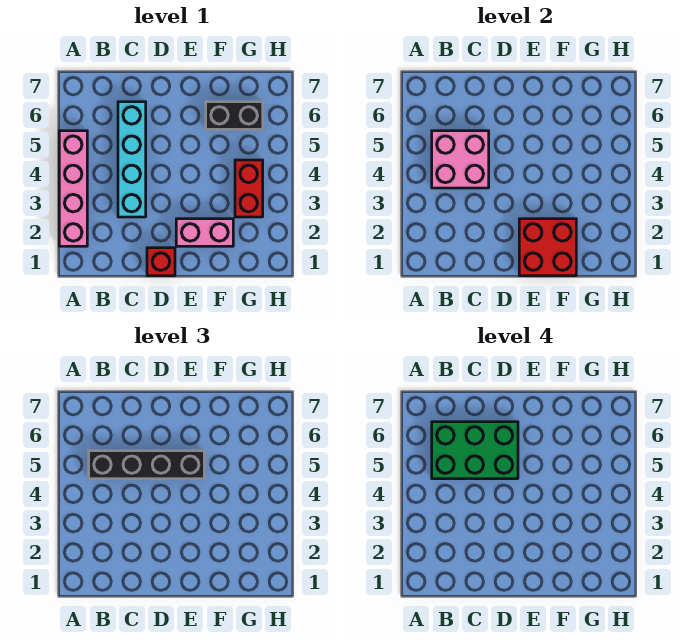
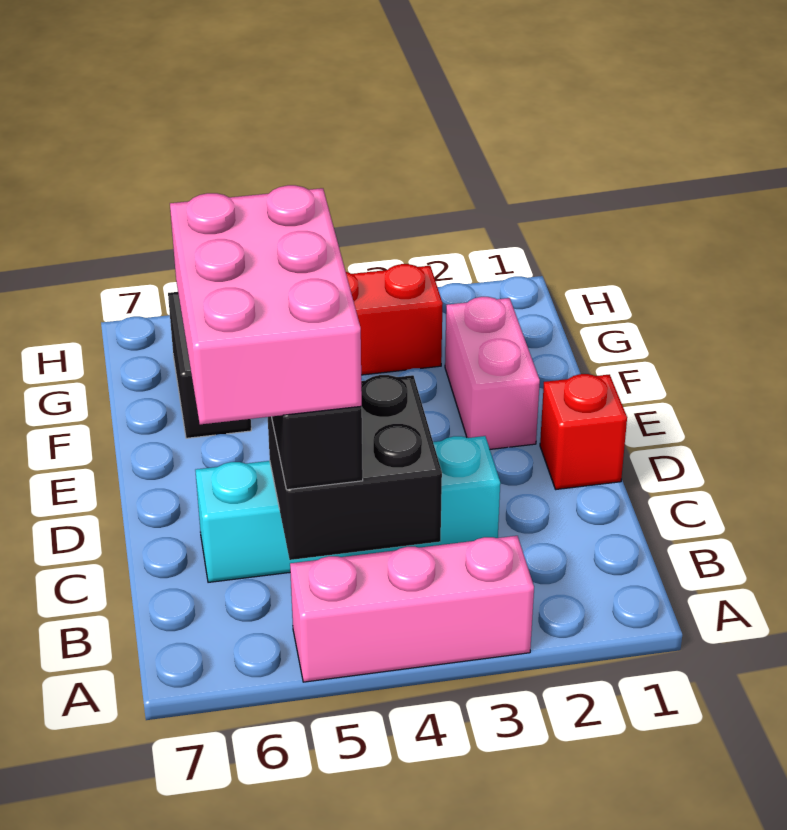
pink brick A2:A5 level 1 -> pink brick A3:A5 level 1
pink brick B4:C5 level 2 -> black brick B4:C5 level 2
green brick B5:D6 level 4 -> pink brick B5:D6 level 4
red brick E1:F2 level 2 -> none

